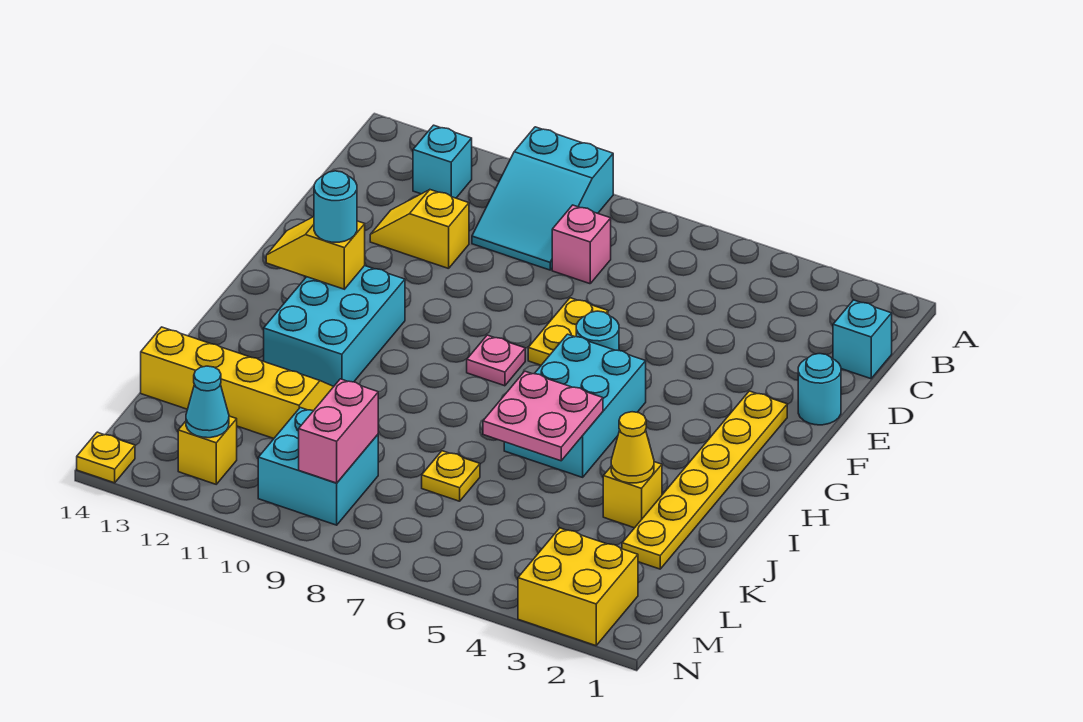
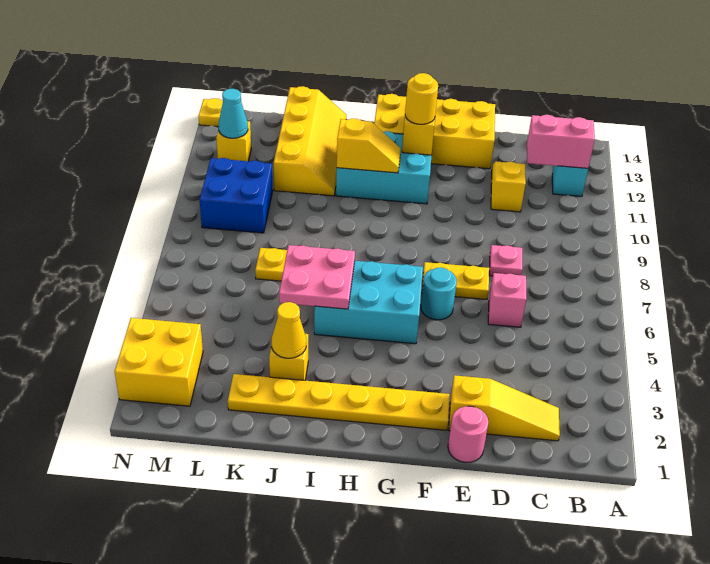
cyan slope A9:C10 level 1 top A -> none
cyan brick C1 level 1 -> none
none -> yellow slope C2:E2 level 1 top E
pink brick C8 level 1 -> pink brick D6 level 1
cyan round brick E1 level 1 -> pink round brick E1 level 1
none -> yellow brick E13:H14 level 1
pink plate G8 level 1 -> pink plate D8 level 1
cyan round brick G12 level 3 -> yellow round brick G12 level 3
none -> yellow slope H11:I11 level 2 top I
cyan brick L9:M10 level 1 -> blue brick L9:M10 level 1
pink brick L9:M9 level 2 -> pink brick B12:C12 level 2

